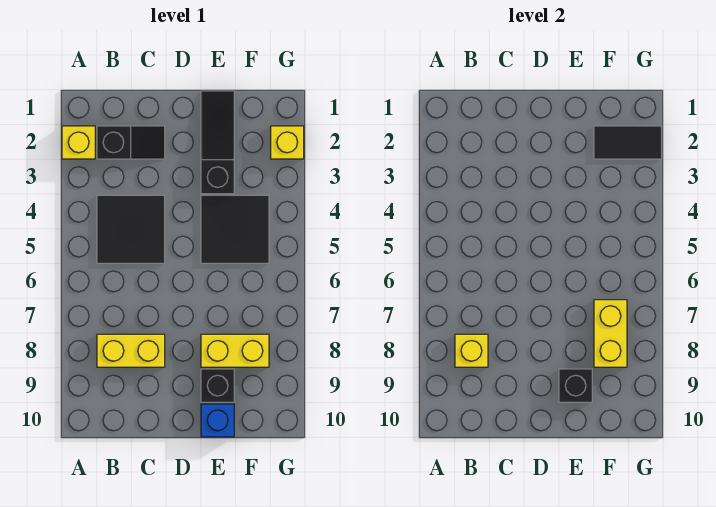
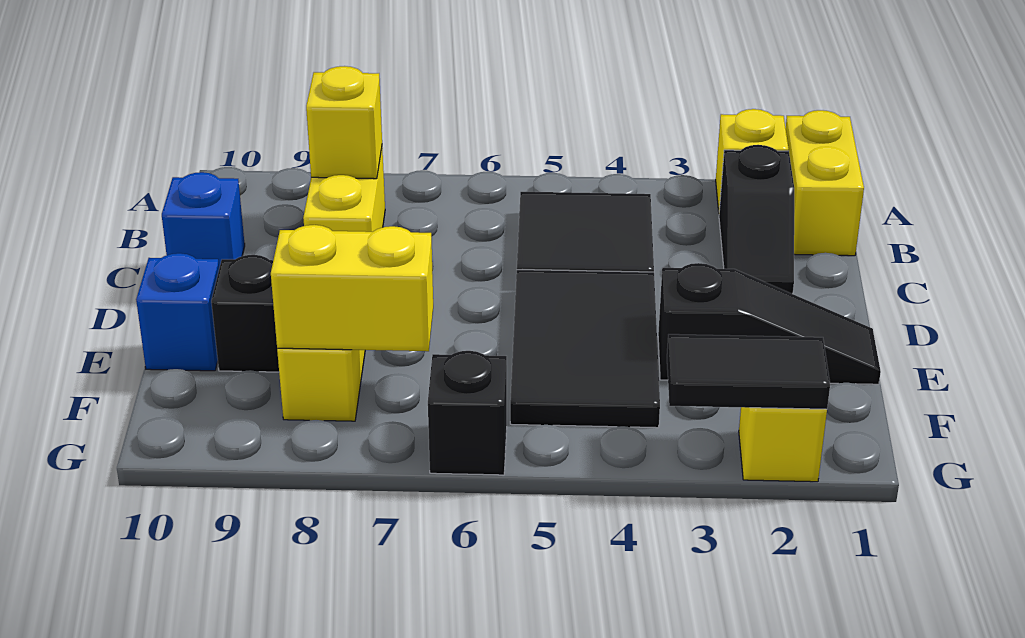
none -> yellow brick A1:B1 level 1
none -> blue brick C10 level 1
black tile E4:F5 level 1 -> black tile D4:F5 level 1
black brick E9 level 2 -> black brick G6 level 1
black tile F2:G2 level 2 -> black tile G2:G3 level 2

